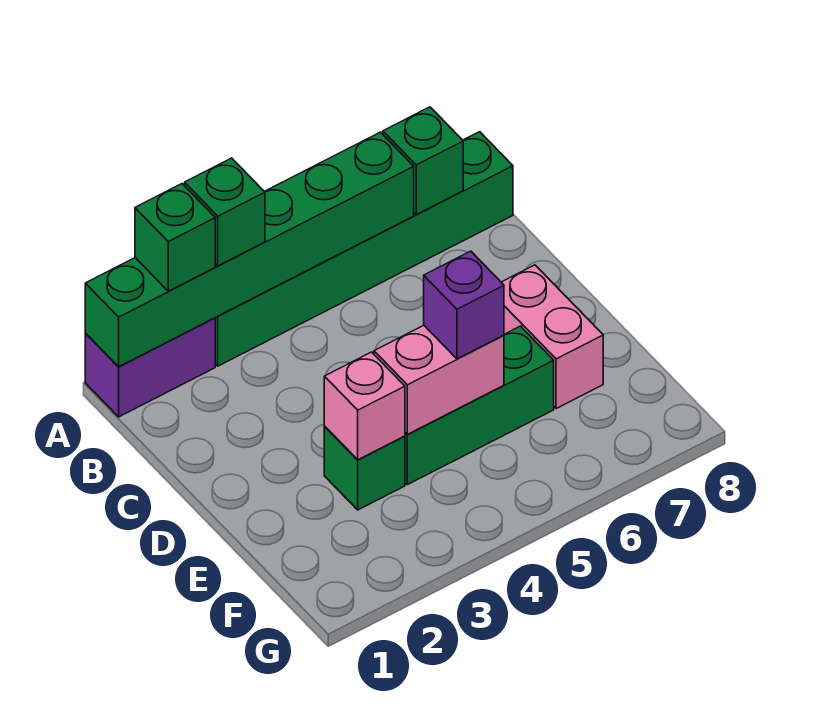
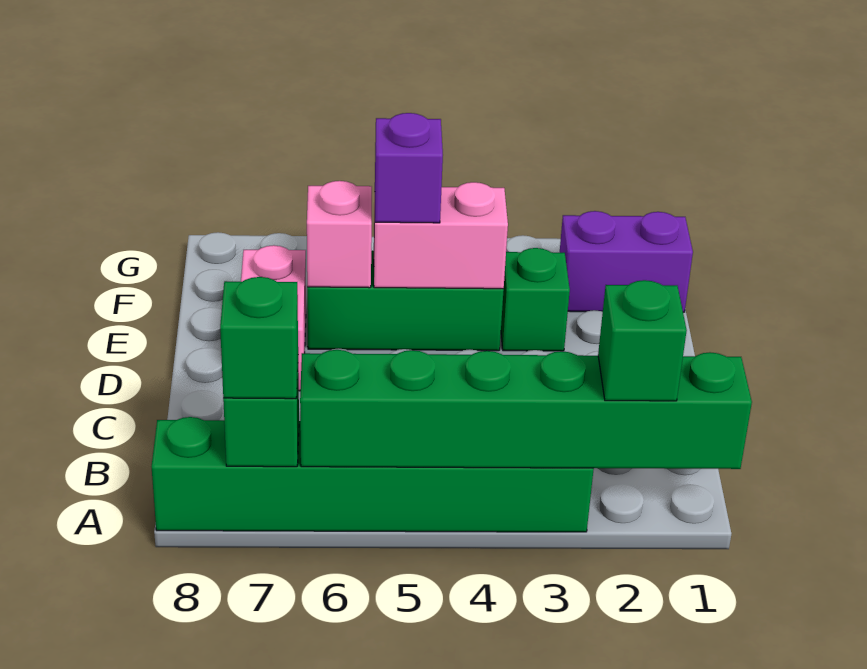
purple brick A1:A2 level 1 -> purple brick F1:F2 level 1
green brick A3 level 3 -> green brick A7 level 3
pink brick E3 level 2 -> pink brick E6 level 2

